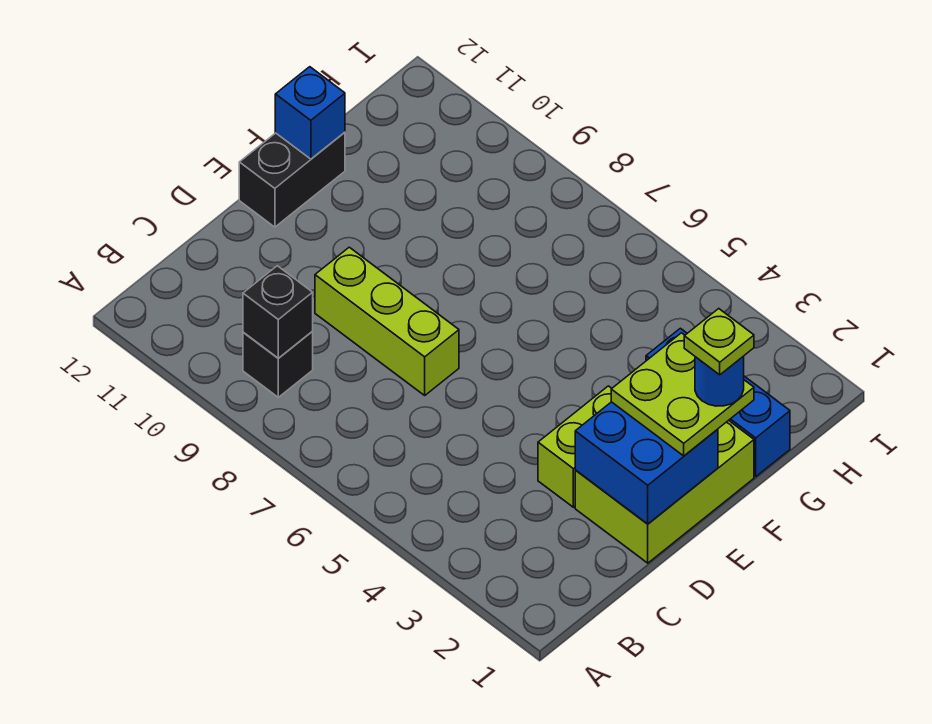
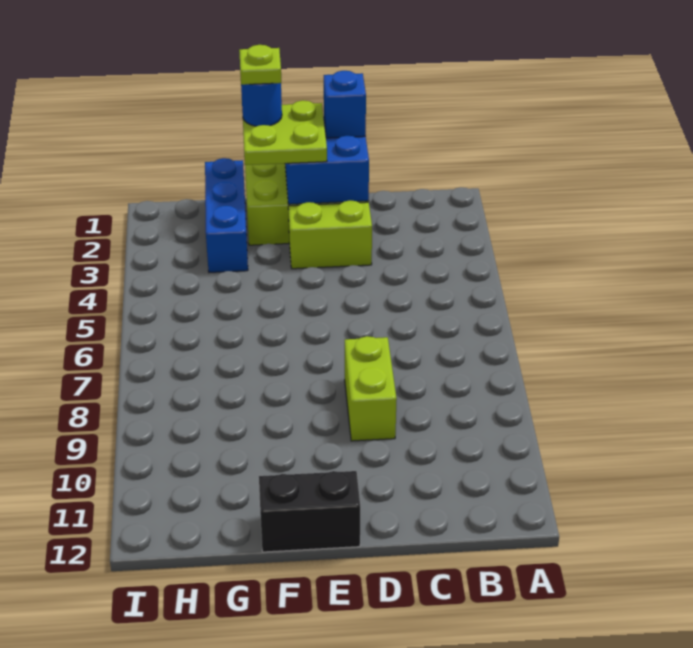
black brick B9 level 1 -> none
black brick B9 level 2 -> none
lime brick D7:D9 level 1 -> lime brick D8:D9 level 1
blue brick F12 level 2 -> blue brick D1 level 3

